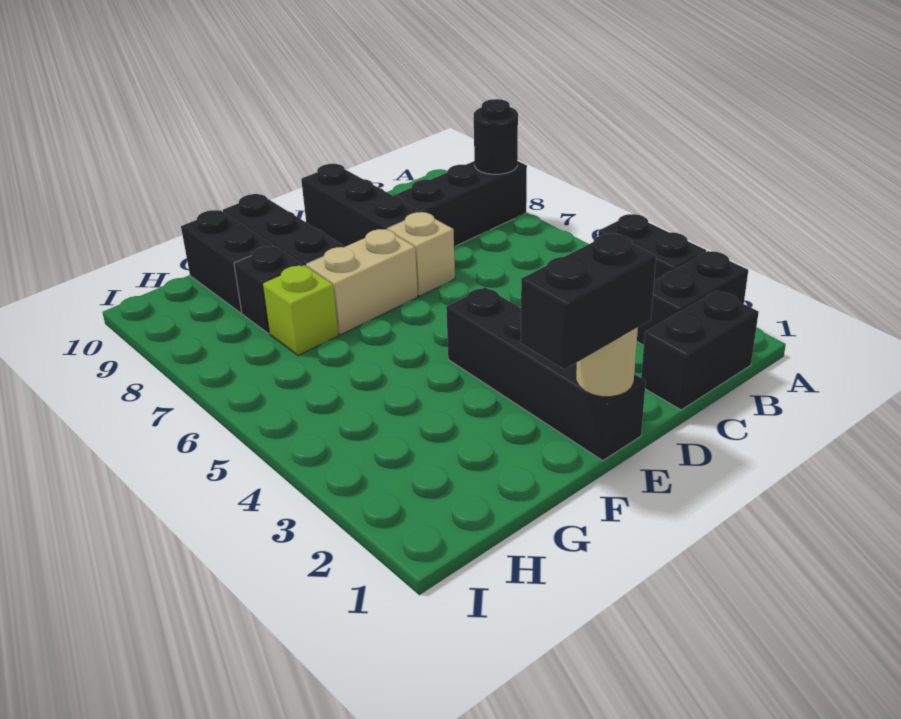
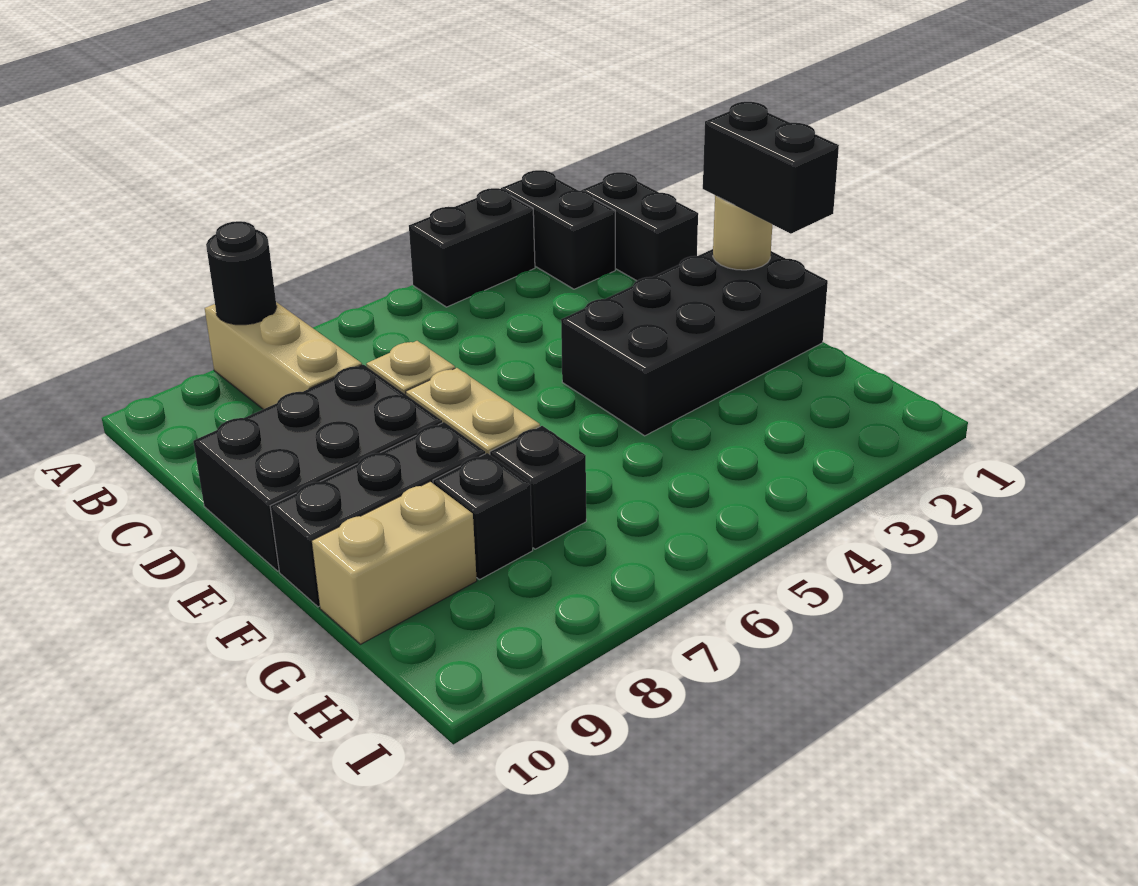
black brick A8:C8 level 1 -> tan brick A8:C8 level 1
black brick D8:D10 level 1 -> black brick D8:E10 level 1
black brick E1:E4 level 1 -> black brick E1:F4 level 1
lime brick G7 level 1 -> black brick G7 level 1
black brick G9:G10 level 1 -> tan brick G9:G10 level 1

